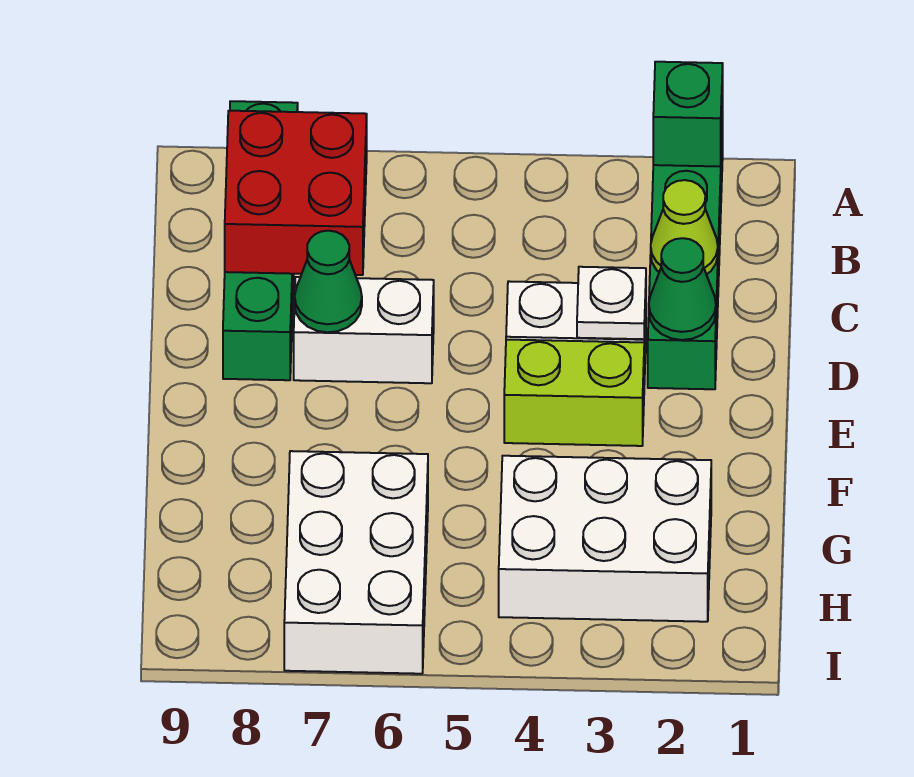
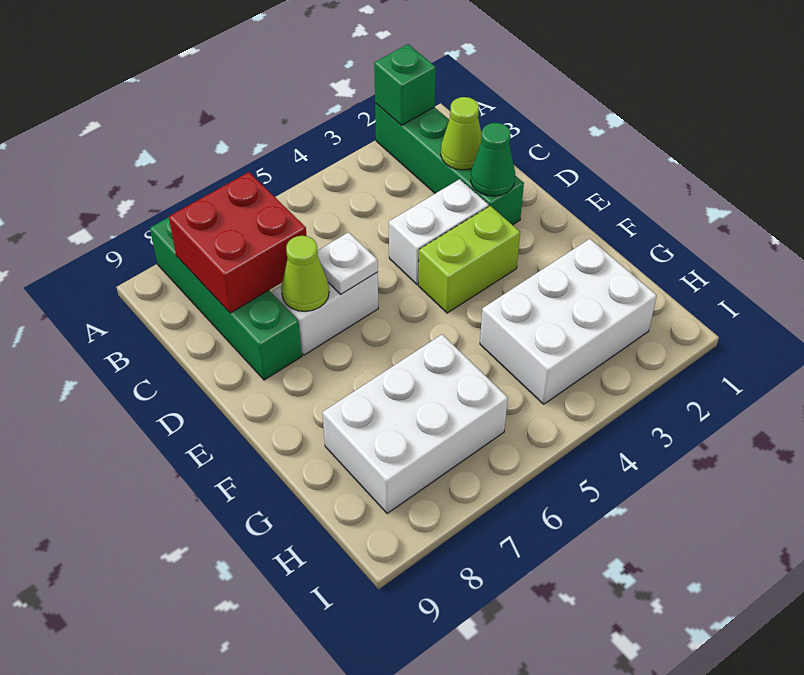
white plate D3 level 2 -> white plate D6 level 2
green cone D7 level 2 -> lime cone D7 level 2
white brick G6:I7 level 1 -> white brick G6:H8 level 1

